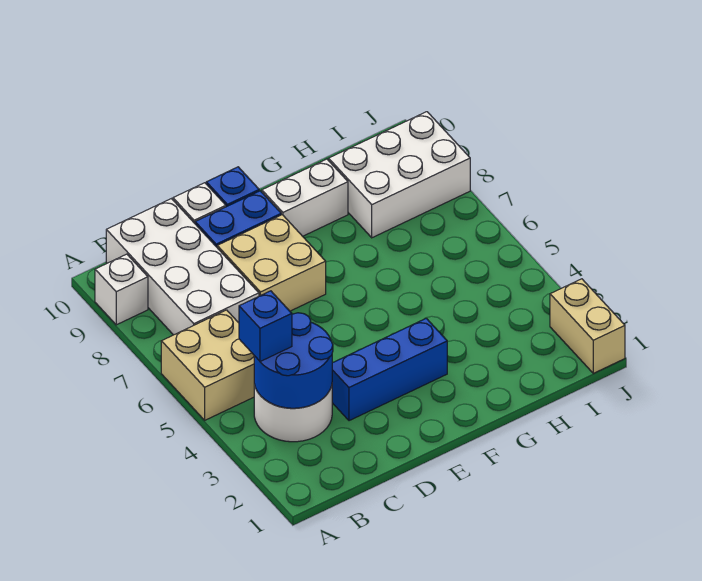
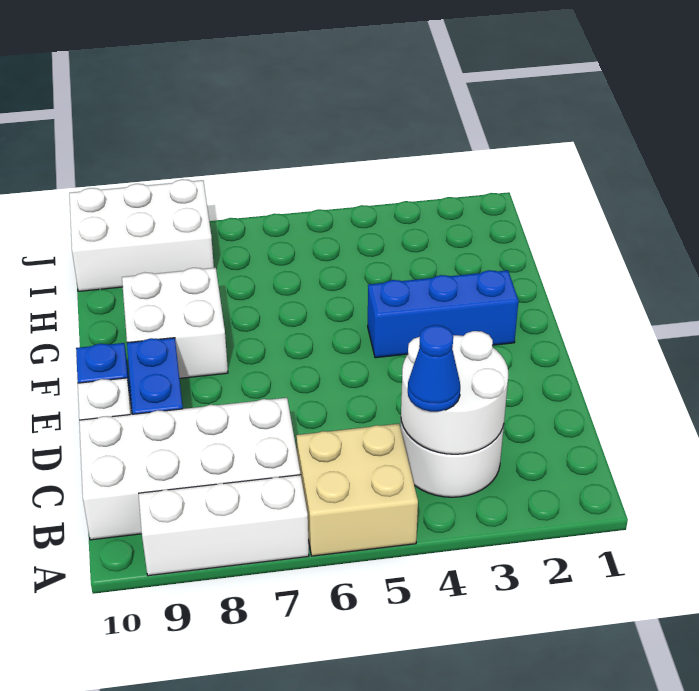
white brick A9 level 1 -> white brick A7:A9 level 1
blue round brick B3:C4 level 2 -> white round brick B3:C4 level 2
blue brick B4 level 3 -> blue cone B4 level 3
blue brick D3:F3 level 1 -> blue brick F2:F4 level 1
tan brick D7:E8 level 1 -> none
white brick F9:G9 level 1 -> white brick F8:G9 level 1
white brick H8:J9 level 1 -> white brick I8:J10 level 1
tan brick J1:J2 level 1 -> none

